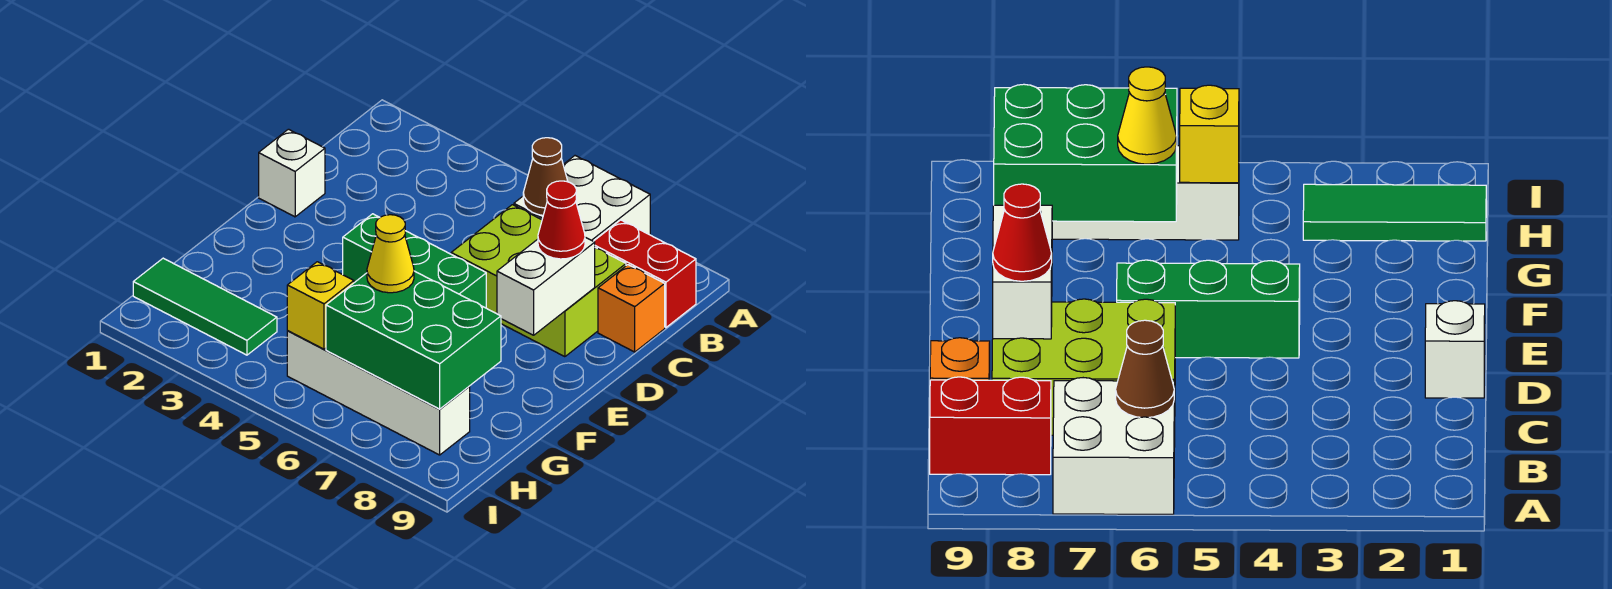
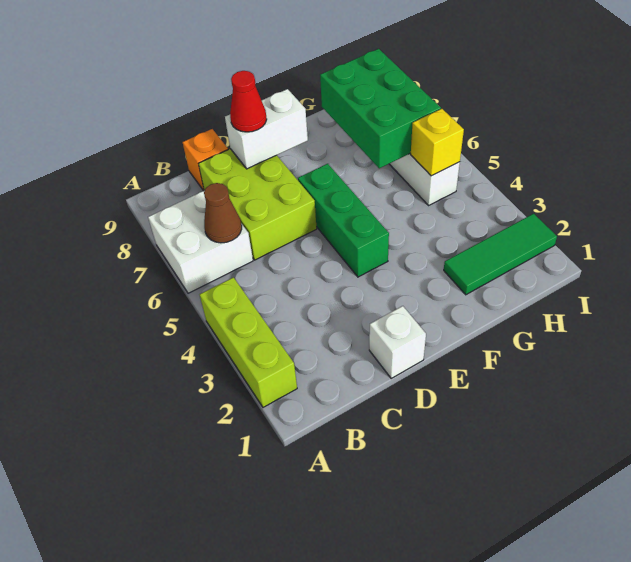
none -> lime brick A2:A4 level 1
red brick B8:B9 level 1 -> none
yellow cone G6 level 3 -> none
green tile H1:H3 level 1 -> green tile G2:I2 level 1

